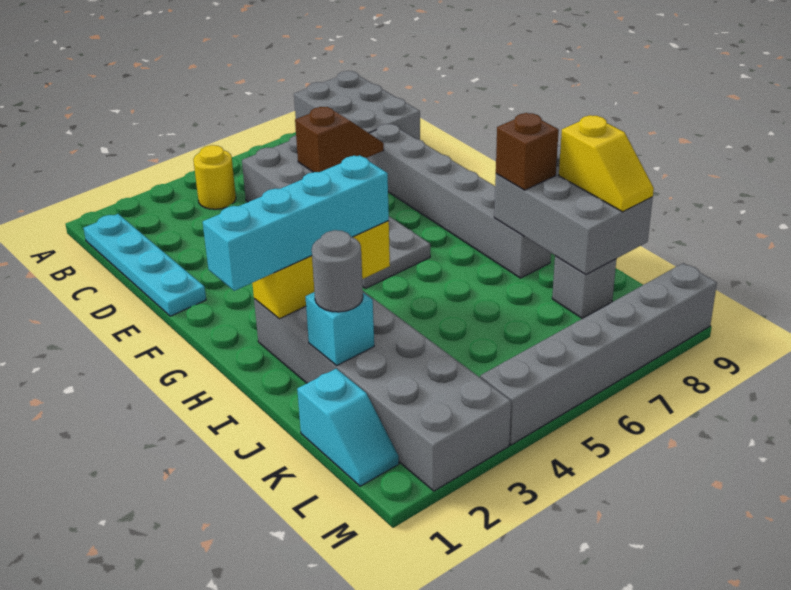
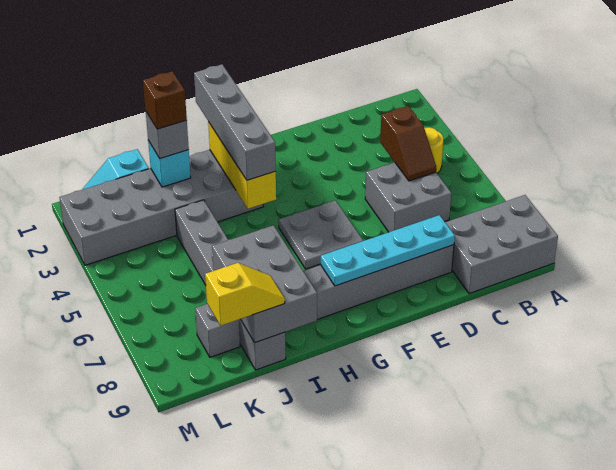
cyan plate B1:E1 level 1 -> cyan plate D8:G8 level 2
brown slope D6:D7 level 2 top 6 -> brown slope C4:C5 level 2 top 4
cyan brick H1:H4 level 3 -> grey brick H1:H4 level 3
grey brick I8:K9 level 2 -> grey brick I7:J9 level 2
brown brick I8 level 3 -> brown brick J2 level 4
grey round brick J2 level 3 -> grey brick J2 level 3
yellow slope J9:K9 level 3 top J -> yellow slope J9:K9 level 3 top K
grey brick M4:M9 level 1 -> grey brick J4:J9 level 1

